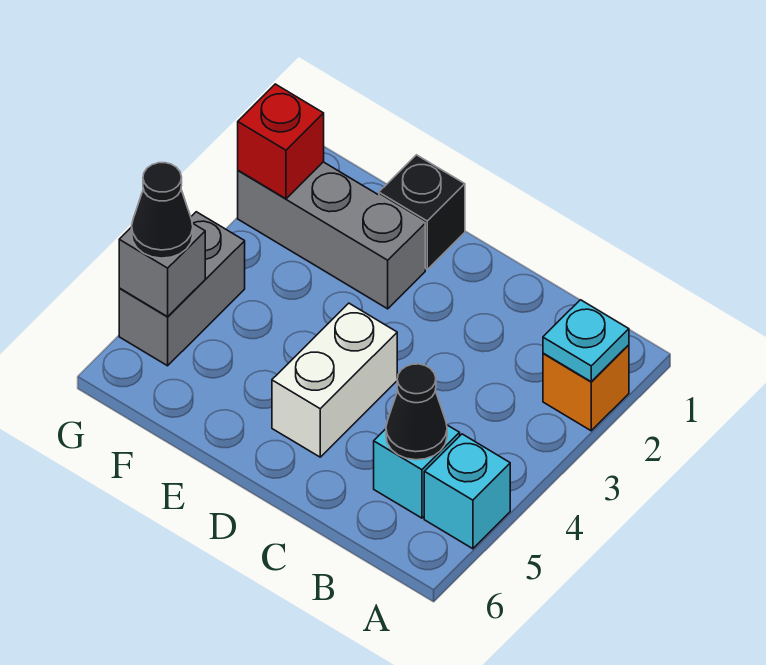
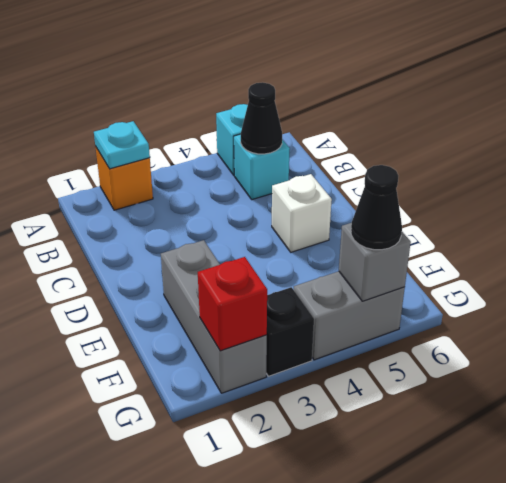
white brick D4:D5 level 1 -> white brick D5 level 1
black brick E1 level 1 -> black brick G3 level 1

